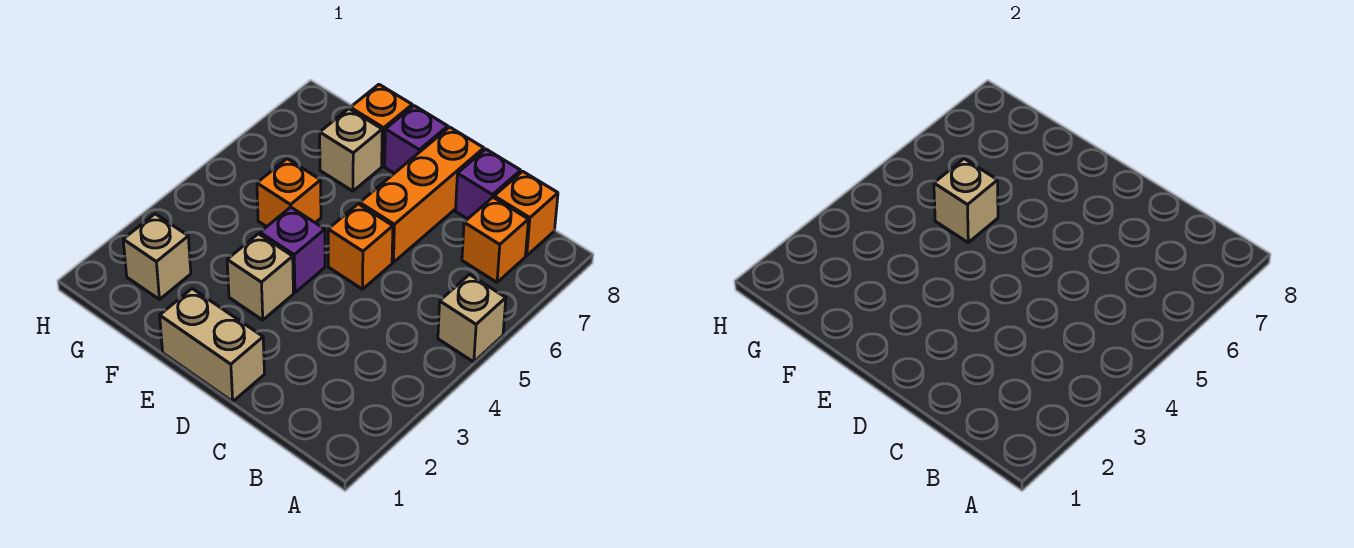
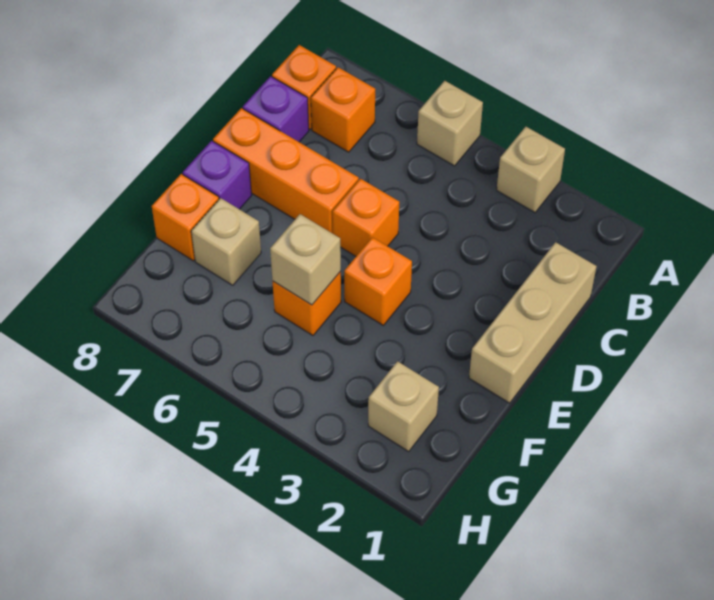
tan brick D1:E1 level 1 -> tan brick C1:E1 level 1
tan brick E3 level 1 -> tan brick A3 level 1
purple brick E4 level 1 -> orange brick E4 level 1

